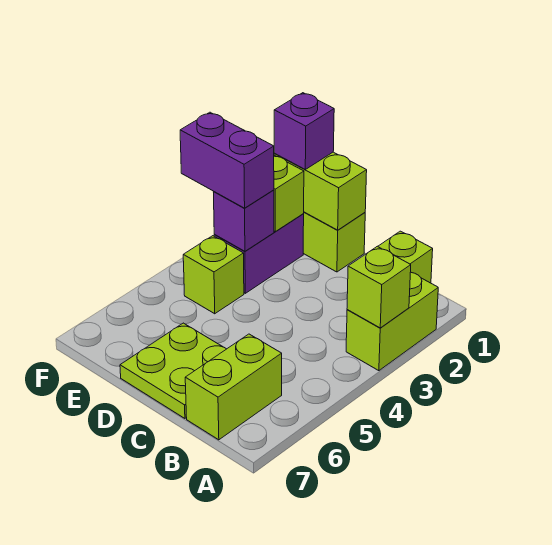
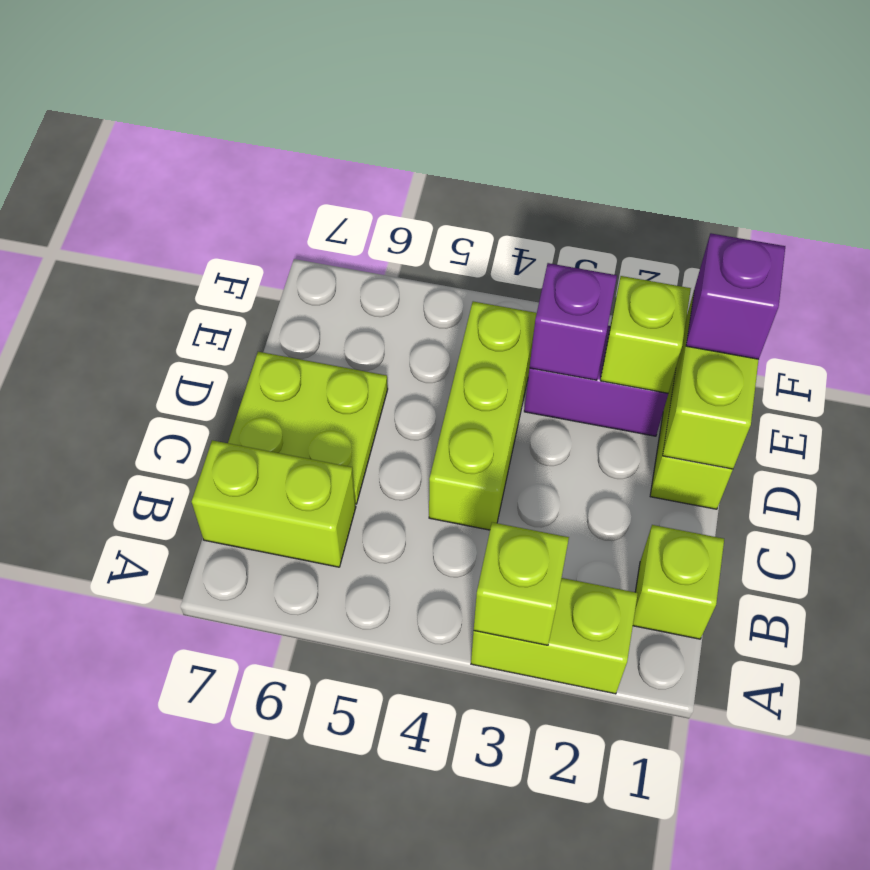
purple brick E3:F3 level 3 -> none
lime brick E4 level 1 -> lime brick C4:E4 level 1

